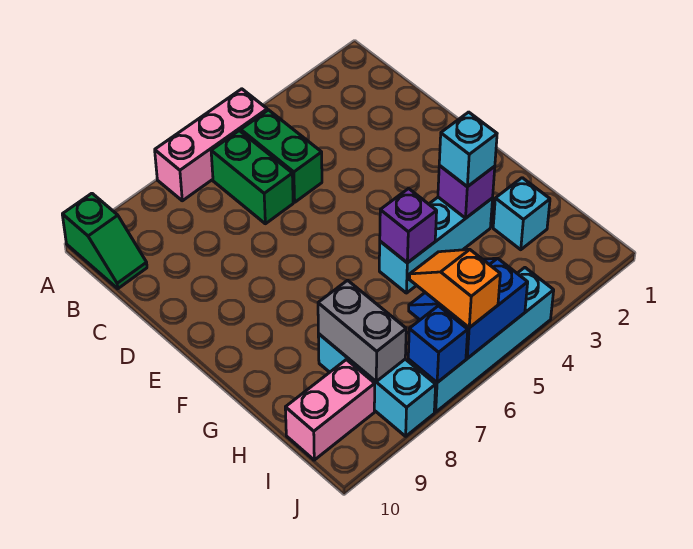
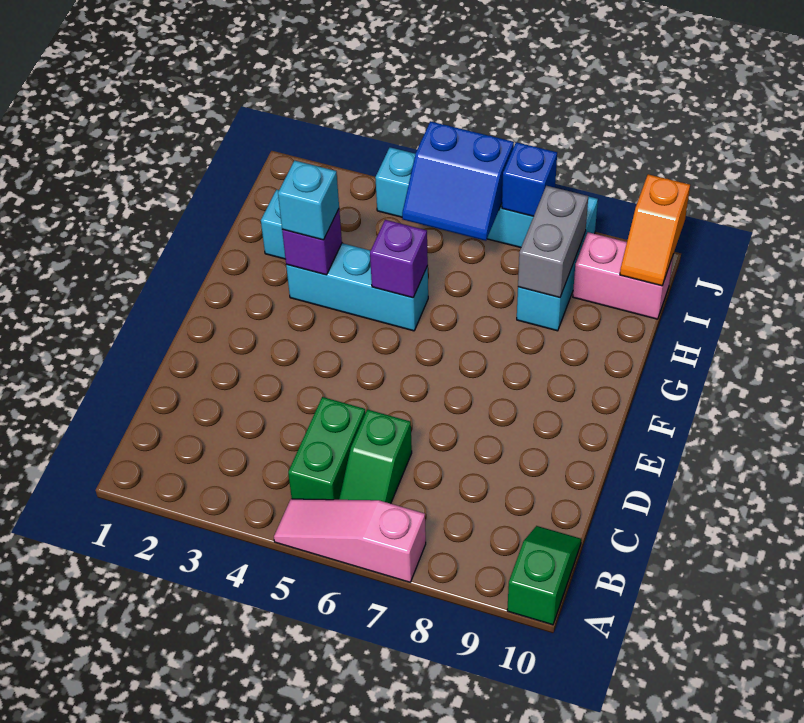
pink brick A5:A7 level 1 -> pink slope A5:A7 level 1 top 7
green brick B6:C6 level 1 -> green slope B6:C6 level 1 top C
orange slope I6:J6 level 3 top J -> orange slope I10:J10 level 2 top J

